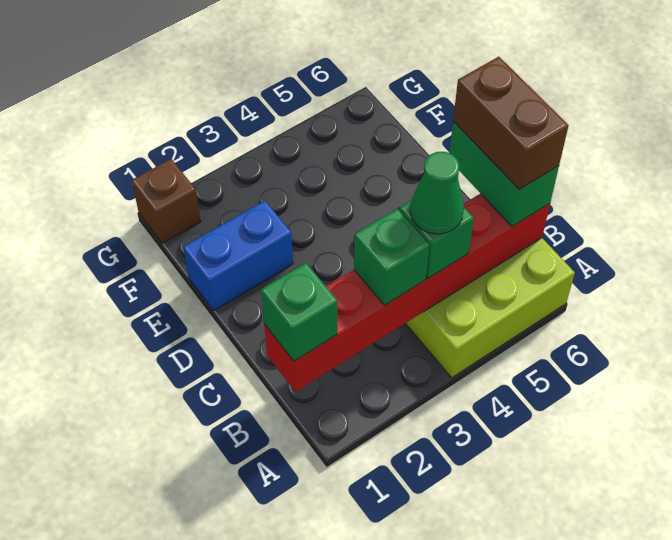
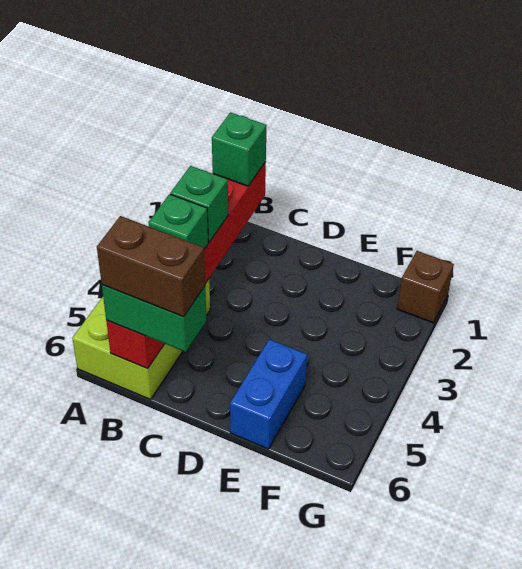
green cone B4 level 4 -> none
blue brick E1:E2 level 1 -> blue brick E5:E6 level 1

